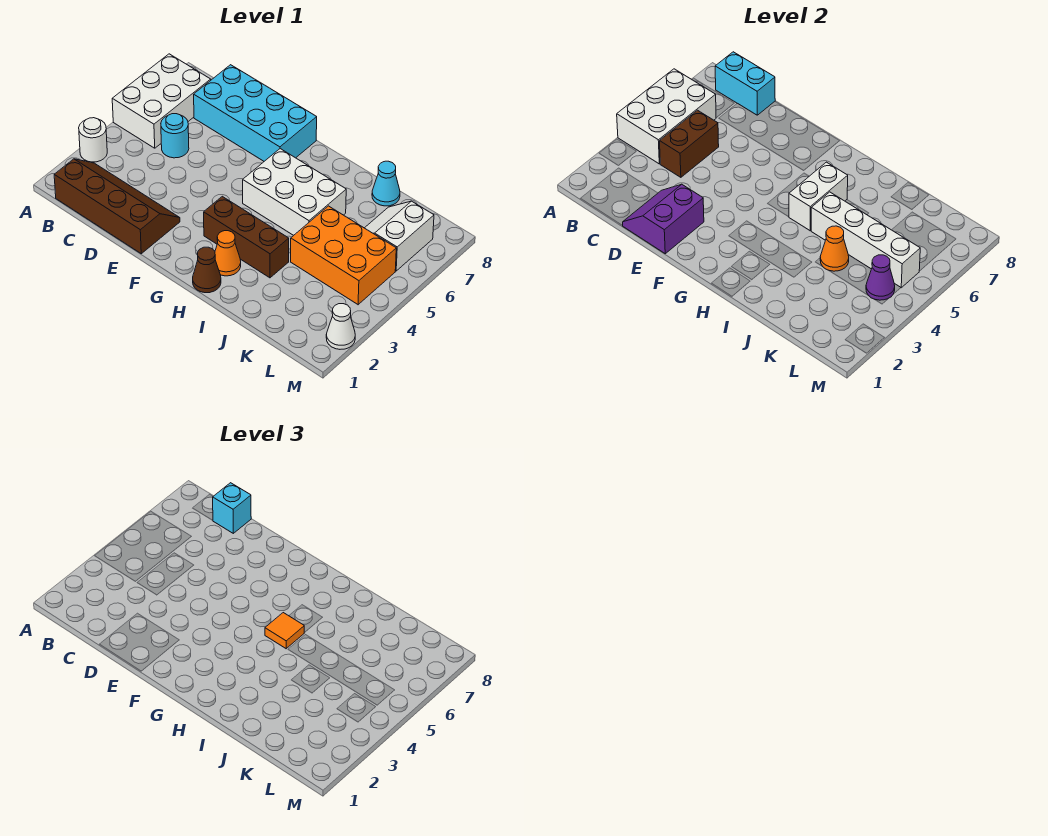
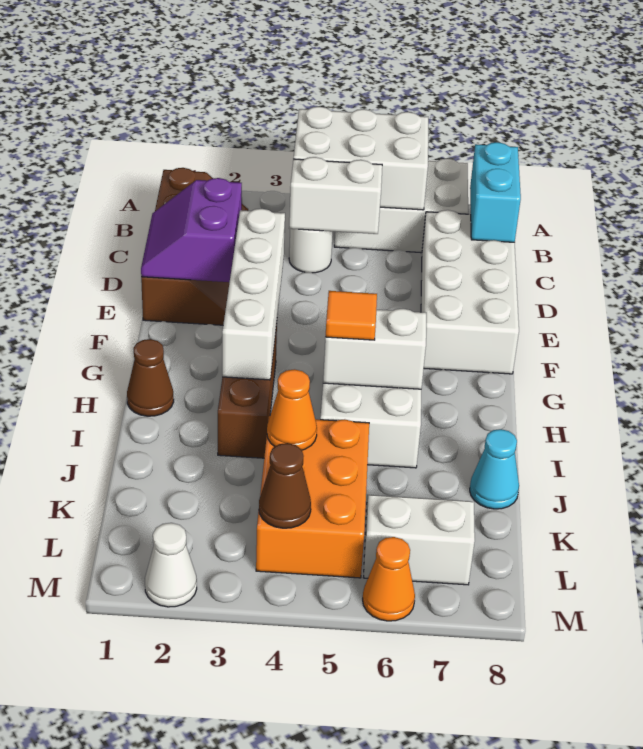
white round brick A3 level 1 -> white round brick C4 level 1
brown brick C4:C5 level 2 -> white brick C4:C5 level 2
cyan round brick C5 level 1 -> none
cyan brick C7:F8 level 1 -> white brick C7:F8 level 1
cyan brick C8 level 3 -> none
purple slope D1:E2 level 2 top E -> purple slope D1:E2 level 2 top 2
orange cone H2 level 1 -> orange cone M6 level 1
white brick I5:L5 level 2 -> white brick E3:H3 level 2
purple cone L4 level 2 -> brown cone L4 level 2

